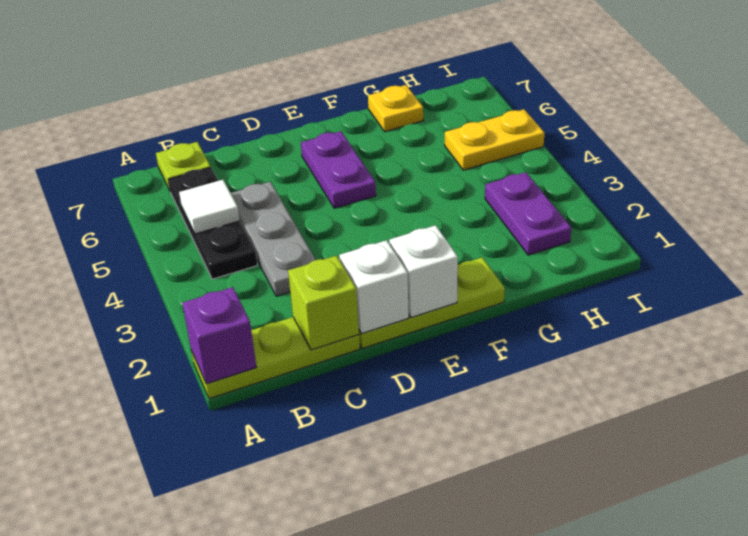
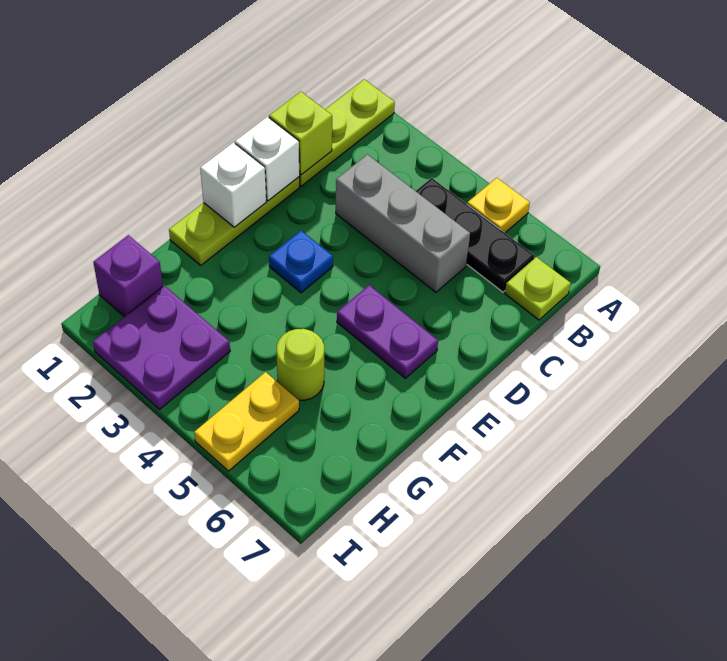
purple brick A1 level 2 -> purple brick H1 level 1
white tile B5 level 2 -> none
grey plate C3:C5 level 1 -> grey brick C3:C5 level 1
none -> blue plate E3 level 1
none -> lime round brick G5 level 1
yellow plate G7 level 1 -> yellow plate A5 level 1
purple plate H2:H3 level 1 -> purple plate H2:I3 level 1

